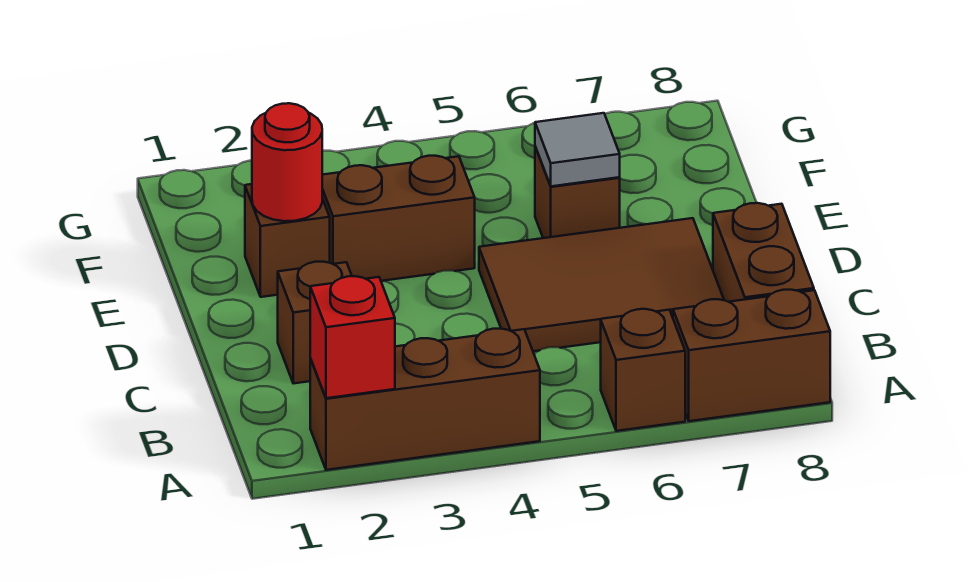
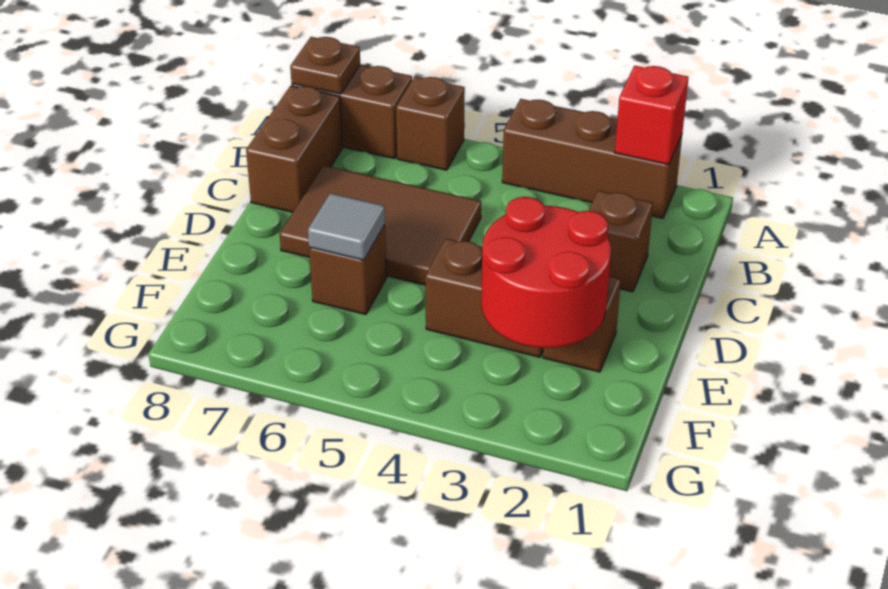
none -> brown plate A8 level 2
red round brick E2 level 2 -> red round brick E2:F3 level 2

